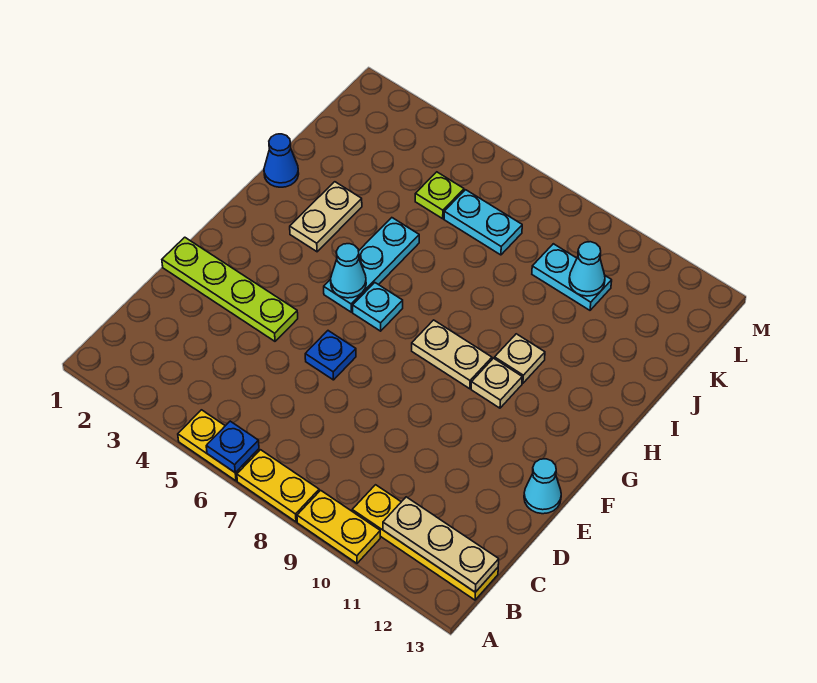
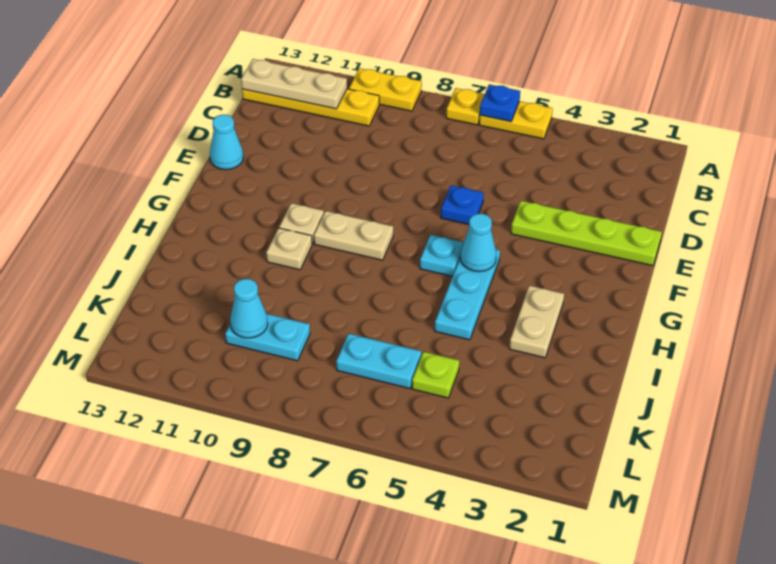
yellow plate A7:A8 level 1 -> yellow plate A7 level 1
blue cone I1 level 1 -> none

